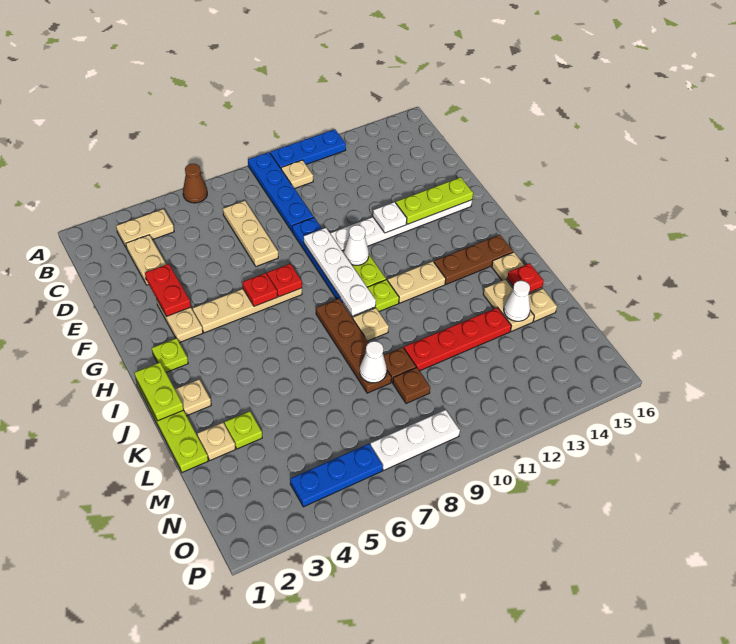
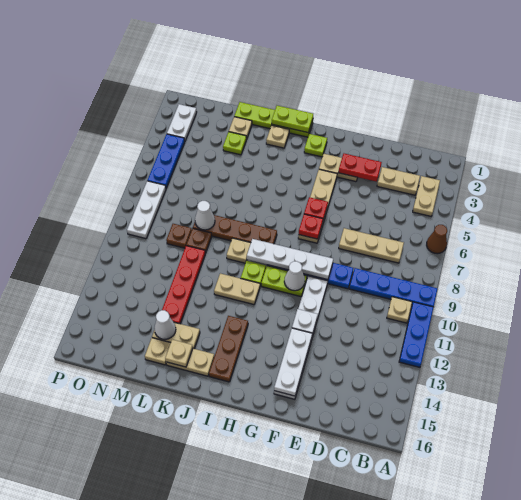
lime plate F13:F15 level 2 -> white plate F13:F15 level 2
tan plate I11:I12 level 1 -> tan plate I11:J11 level 1
red plate K15 level 2 -> tan plate K15 level 2
none -> white plate O2:O3 level 1

